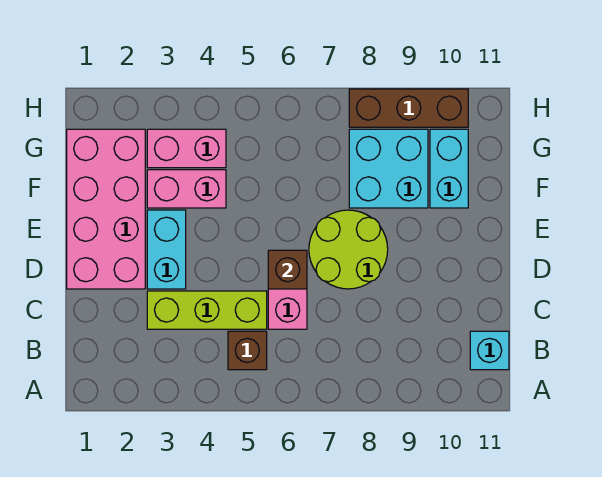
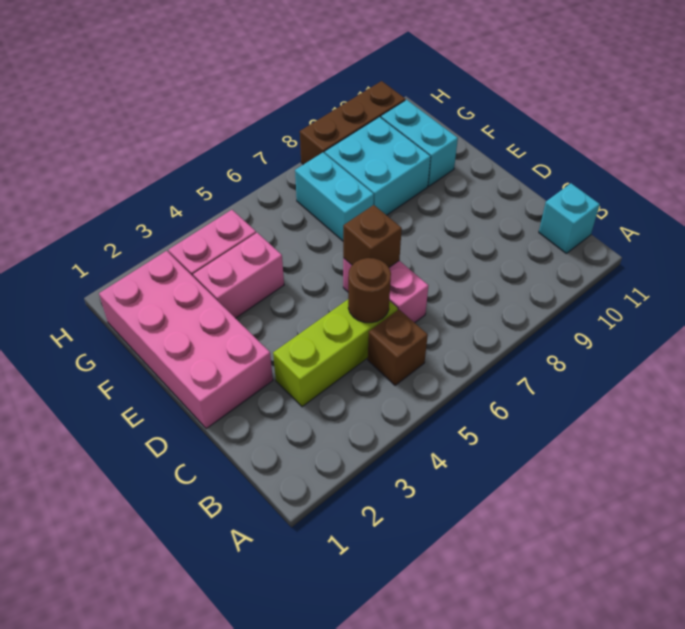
none -> brown round brick C5 level 2
cyan brick D3:E3 level 1 -> cyan brick F7:G7 level 1
lime round brick D7:E8 level 1 -> none

